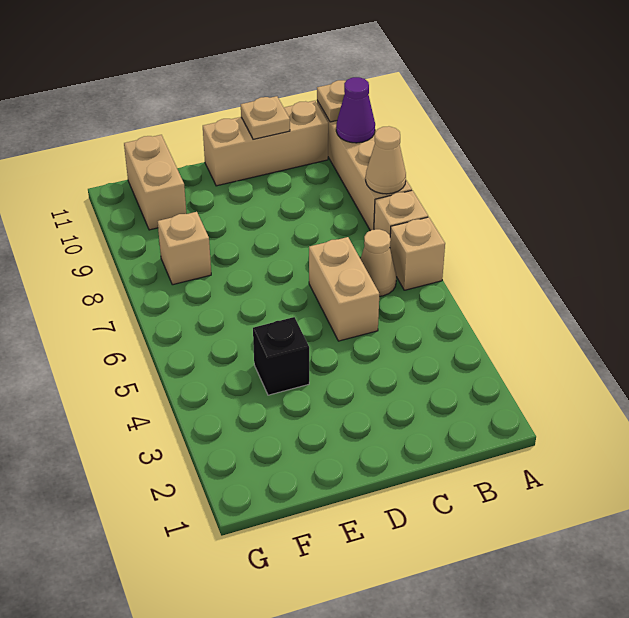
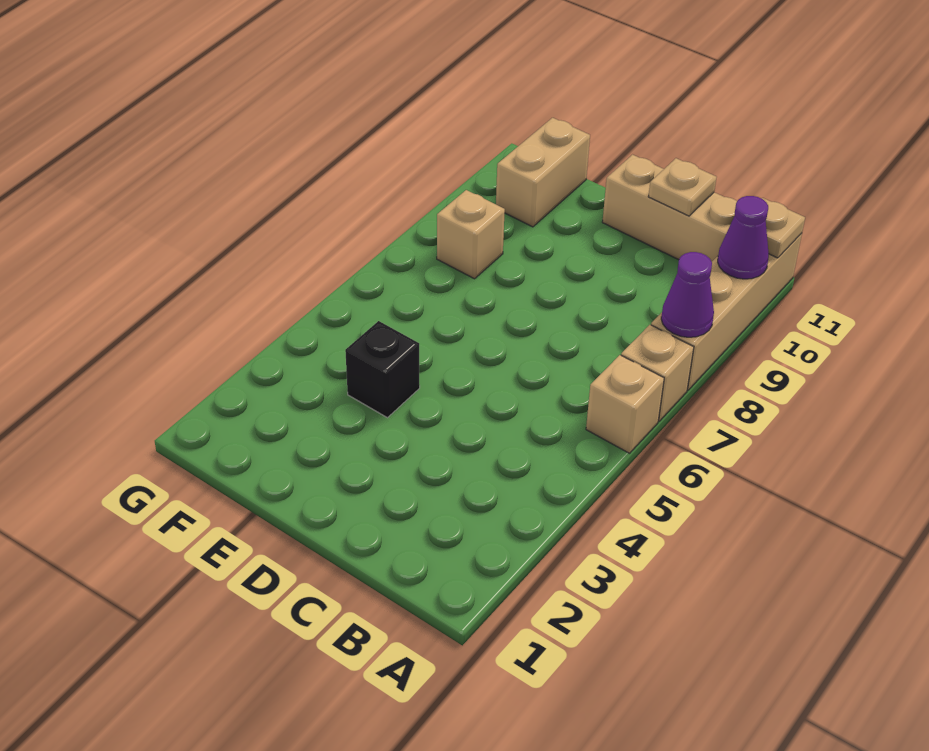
tan cone A8 level 2 -> purple cone A8 level 2
tan cone B6 level 1 -> none
tan brick C5:C6 level 1 -> none

